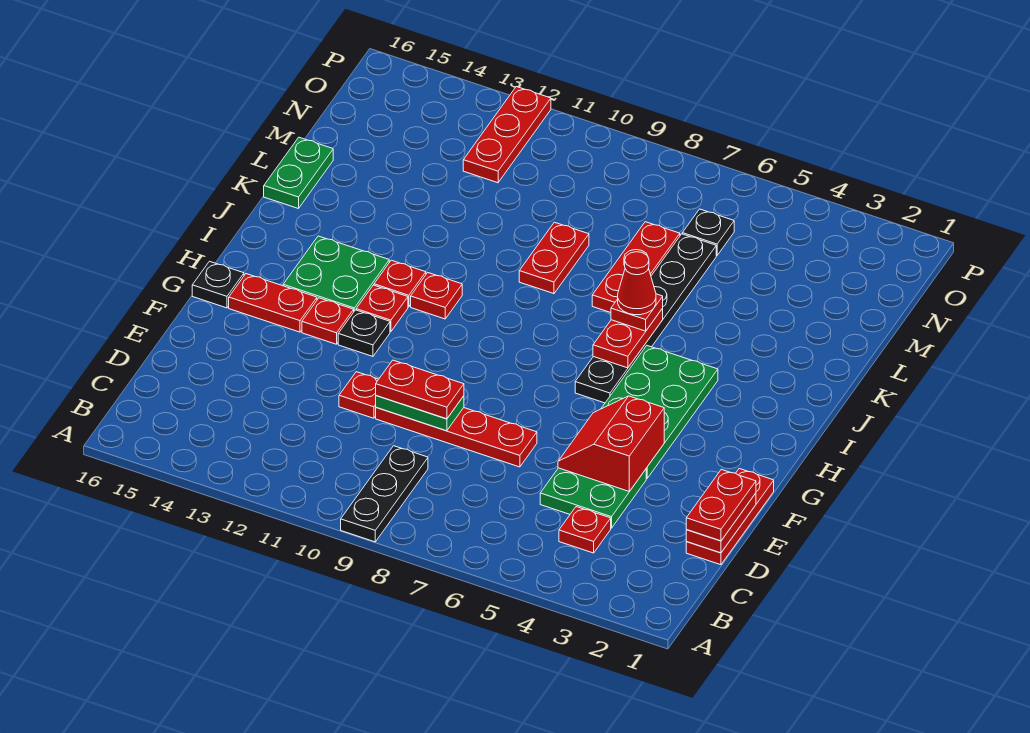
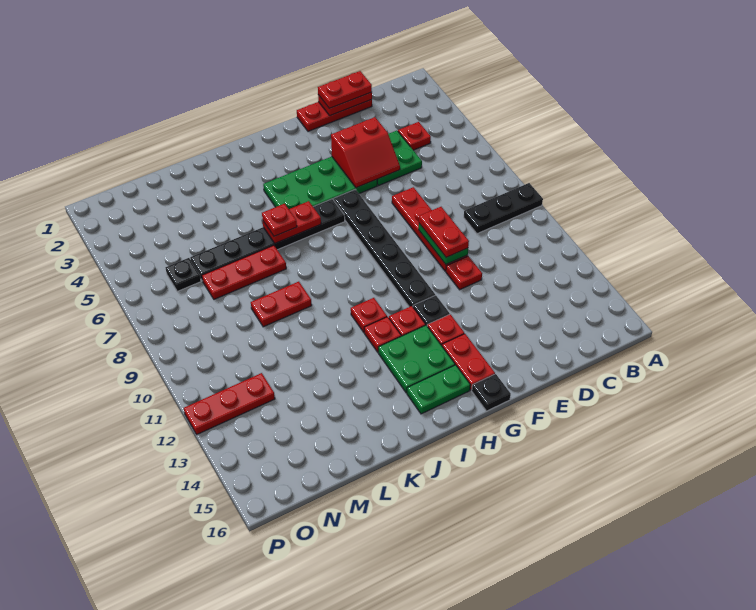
none -> black plate G6:G11 level 1
red cone J6 level 4 -> none
green plate K16:L16 level 1 -> green plate H15:I15 level 1

